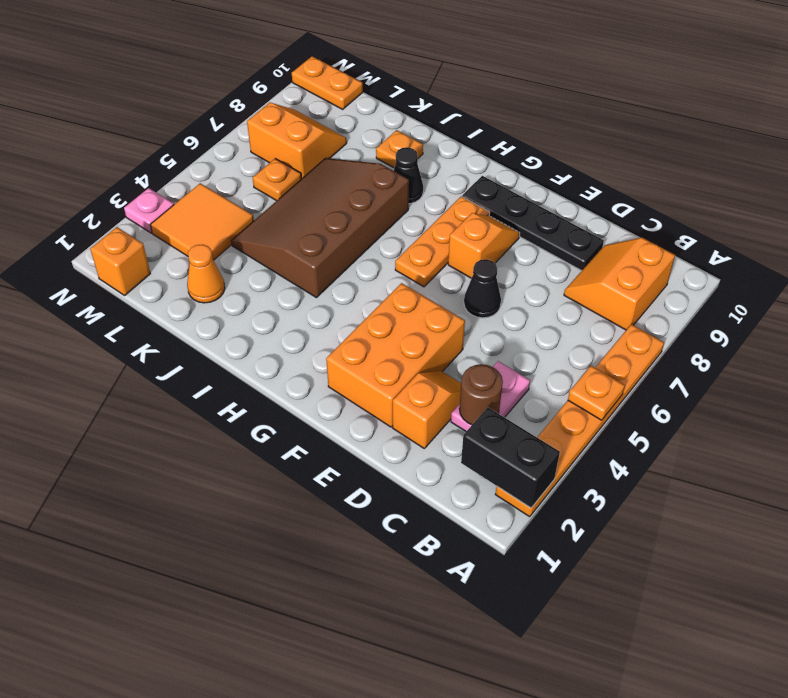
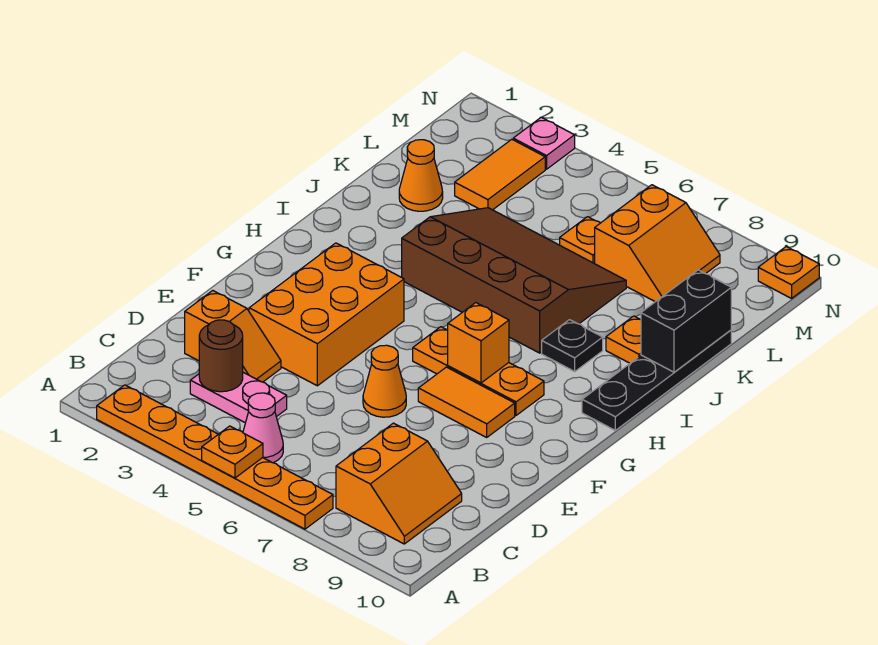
black brick A2:B2 level 2 -> black brick J10:K10 level 2
none -> pink cone B5 level 1
orange slope B8:C9 level 1 top B -> orange slope B8:C9 level 1 top 8
black plate D9:G9 level 1 -> black plate H10:K10 level 1
orange brick E2:F4 level 1 -> orange brick E3:G4 level 1
black cone E6 level 1 -> orange cone E6 level 1
orange slope F7:F8 level 1 top 7 -> orange tile F7:F8 level 1
black cone I8 level 1 -> black plate I8 level 1
orange tile L3:M4 level 1 -> orange tile L3:M3 level 1
orange brick M1 level 1 -> orange brick G7 level 2
orange plate M10:N10 level 1 -> orange plate N10 level 1

